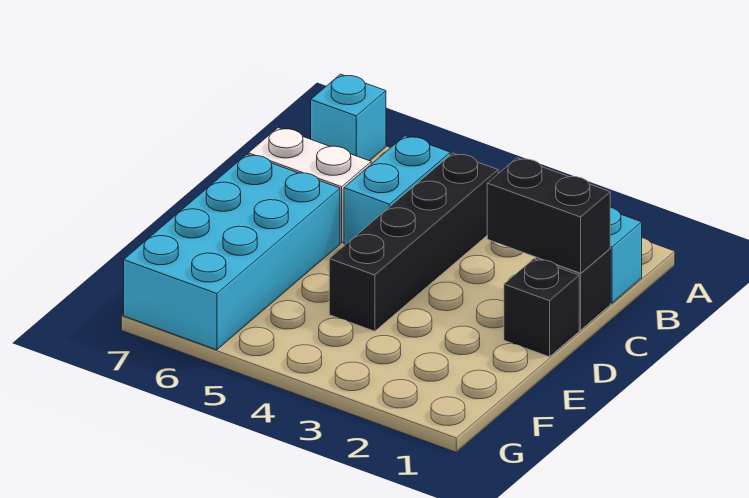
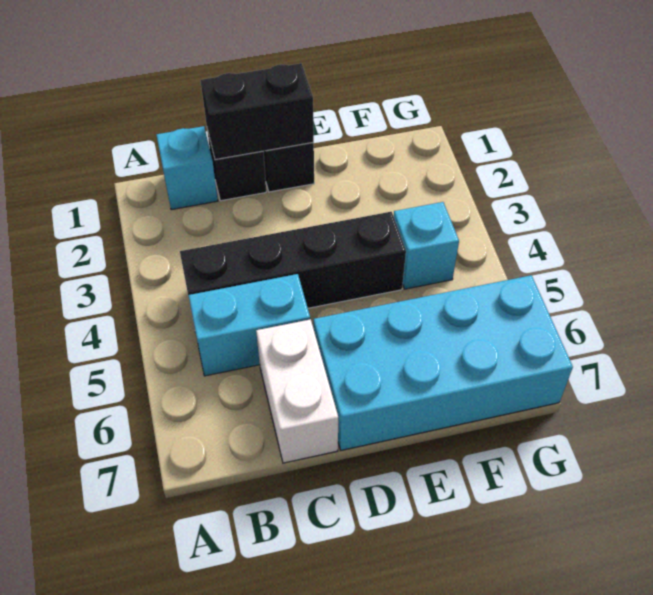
cyan brick A7 level 1 -> cyan brick F4 level 1
black brick C1:C2 level 2 -> black brick C1:D1 level 2

